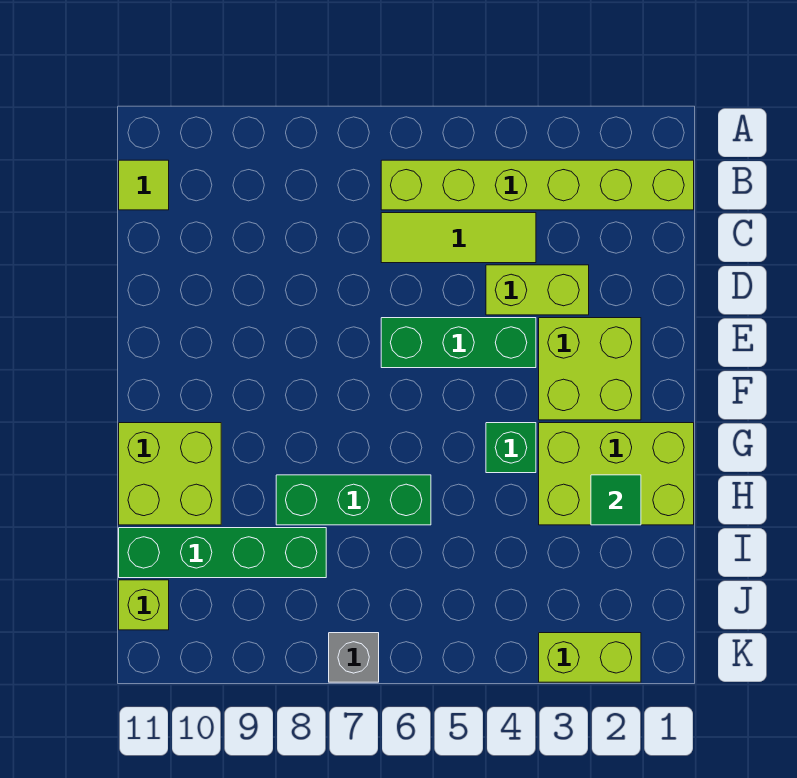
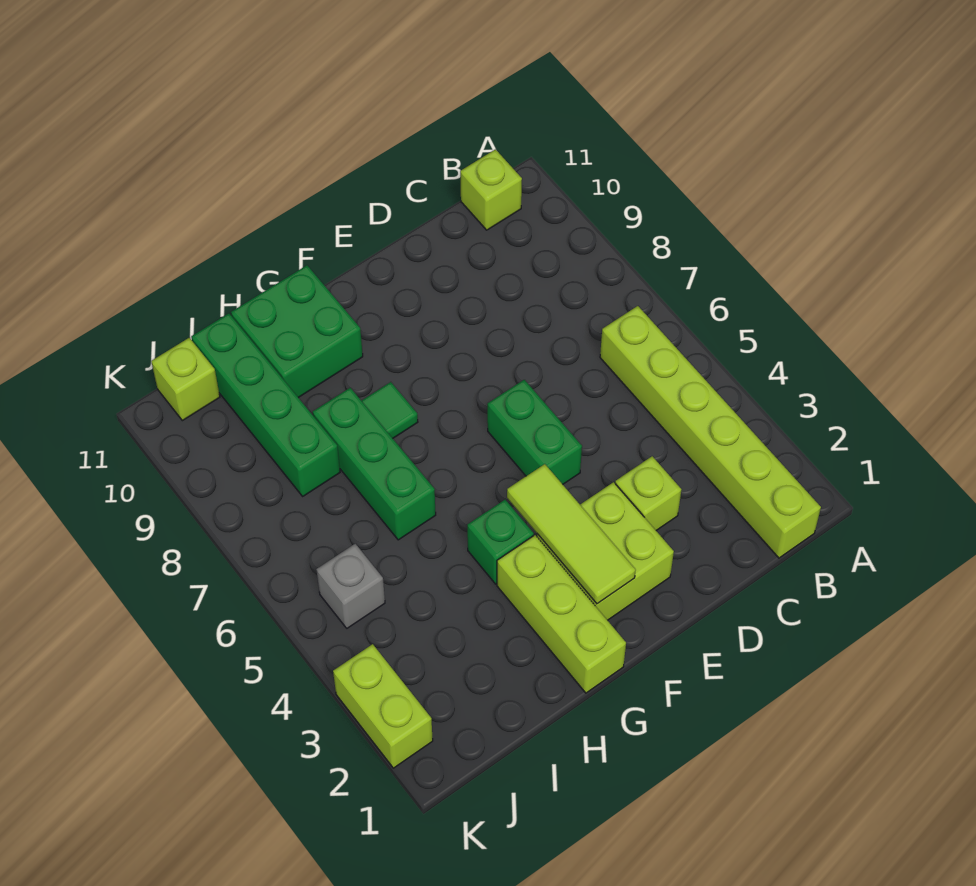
lime tile B11 level 1 -> lime brick B11 level 1
lime tile C4:C6 level 1 -> lime tile F2:F4 level 2
lime brick D3:D4 level 1 -> lime brick D3 level 1
green brick E4:E6 level 1 -> green brick E5:E6 level 1
lime brick G1:H3 level 1 -> lime brick G1:G3 level 1
lime brick G10:H11 level 1 -> green brick G10:H11 level 1
green tile H2 level 2 -> green tile G8 level 1
grey brick K7 level 1 -> grey brick J5 level 1

